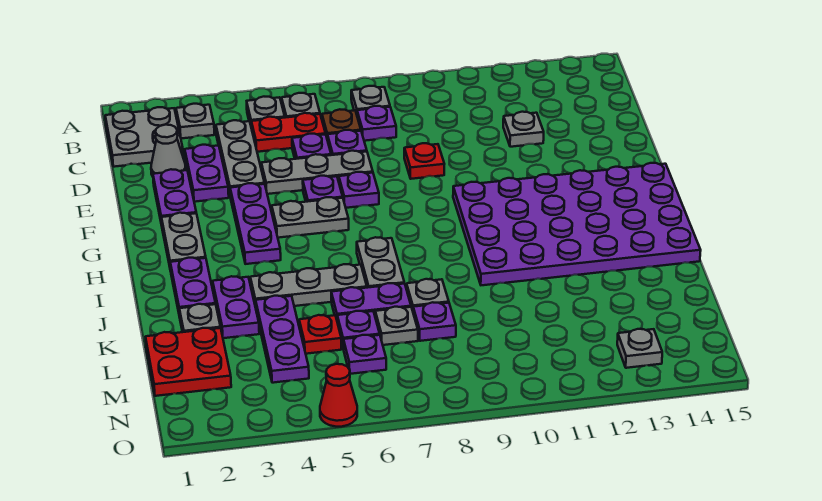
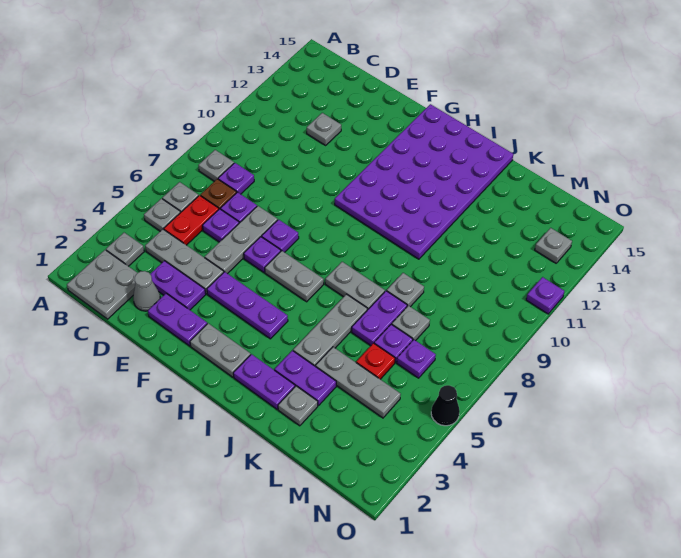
red plate E9 level 1 -> none
grey plate G5:G6 level 1 -> grey plate G6:H6 level 1
purple plate K4:M4 level 1 -> grey plate K4:M4 level 1
red plate L1:M2 level 1 -> none
purple plate L8 level 1 -> purple plate O11 level 1
red cone O5 level 1 -> black cone O5 level 1

